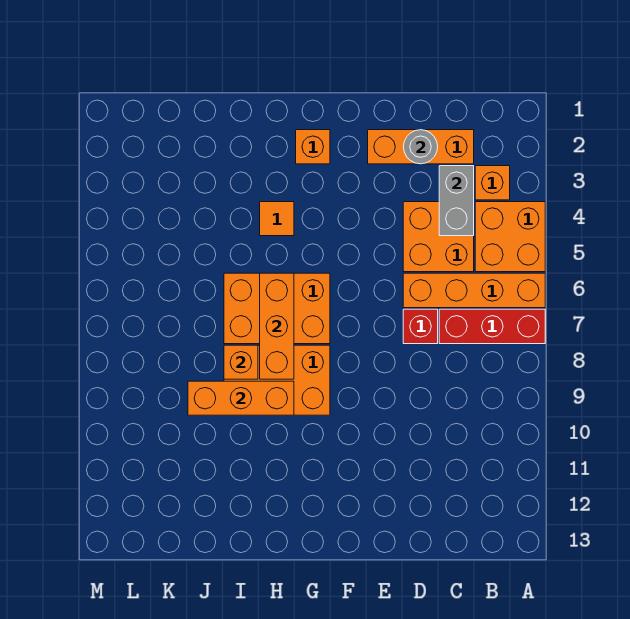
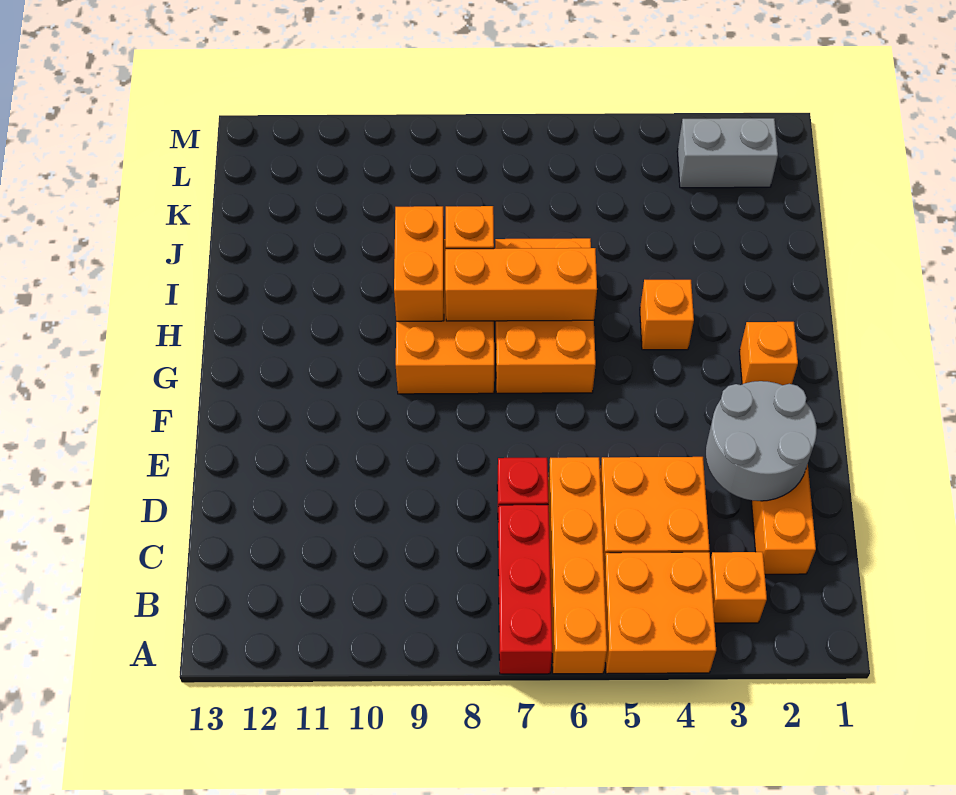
grey brick C3:C4 level 2 -> grey brick L2:L3 level 1
grey round brick D2 level 2 -> grey round brick D2:E3 level 2
orange tile H4 level 1 -> orange brick H4 level 1
orange brick H9:J9 level 2 -> orange brick H9:I9 level 2

